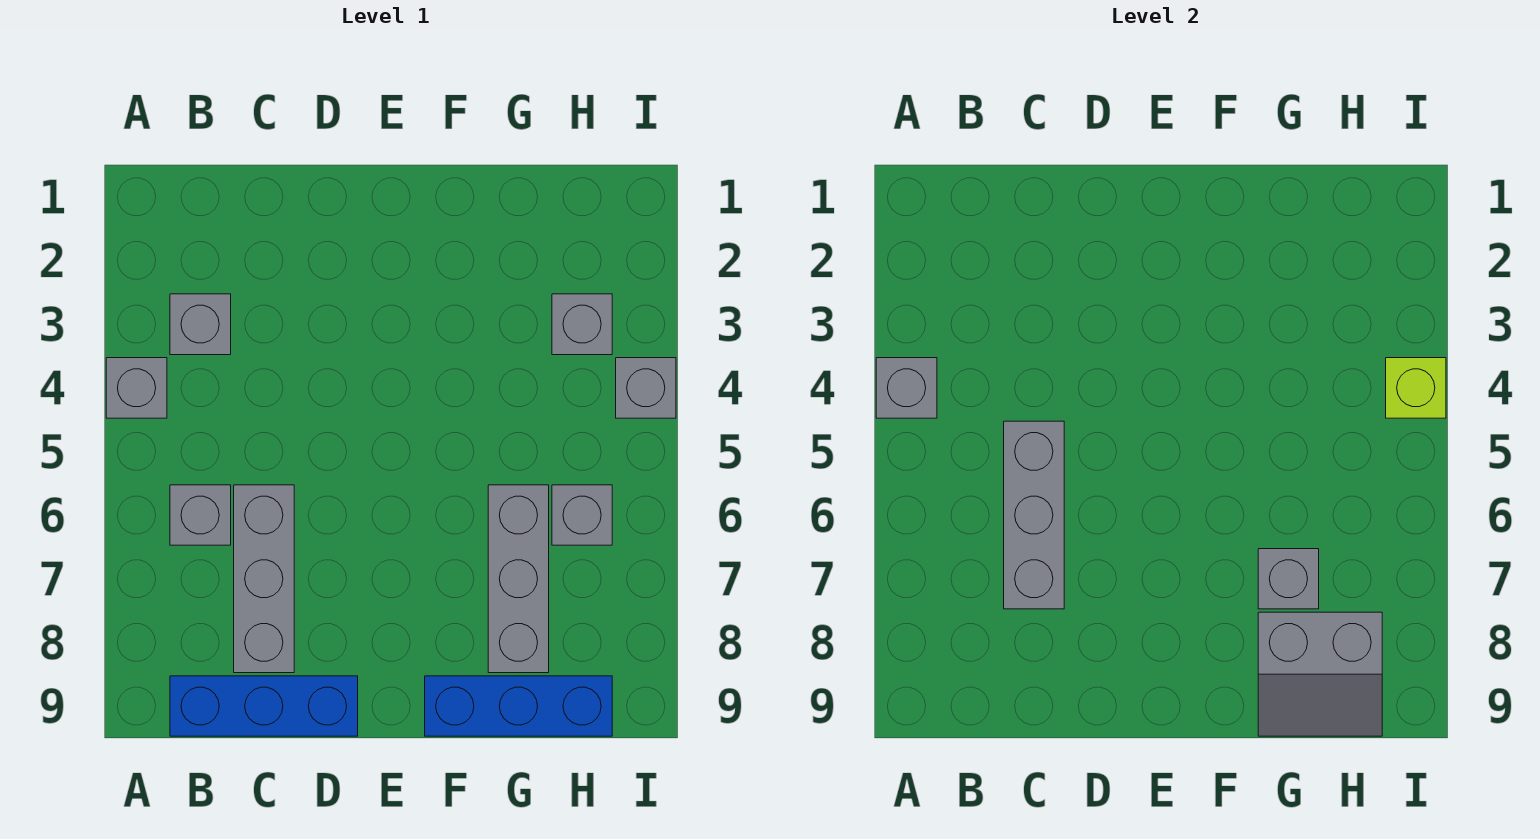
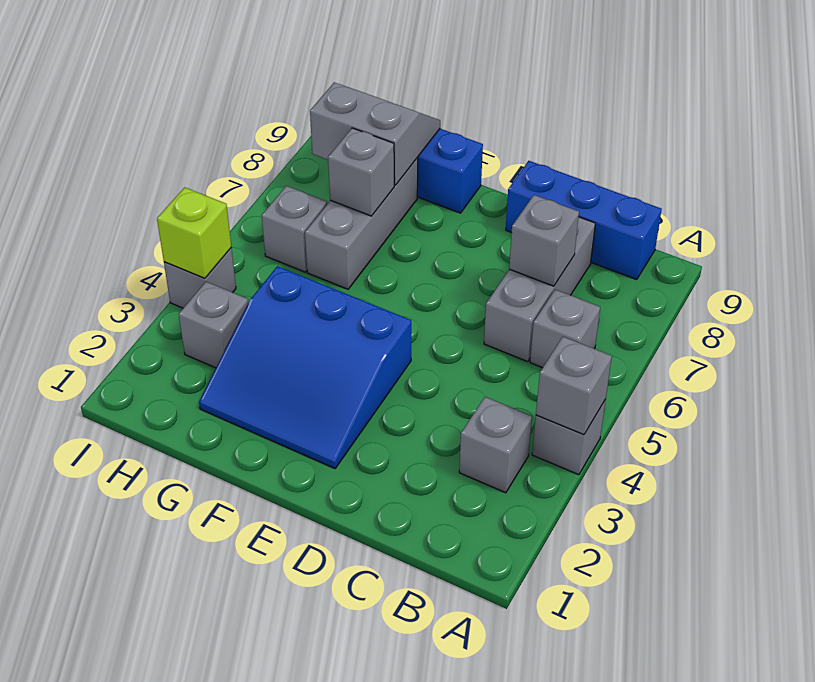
grey brick C5:C7 level 2 -> grey brick C7 level 2
none -> blue slope E2:G4 level 1 top 4

